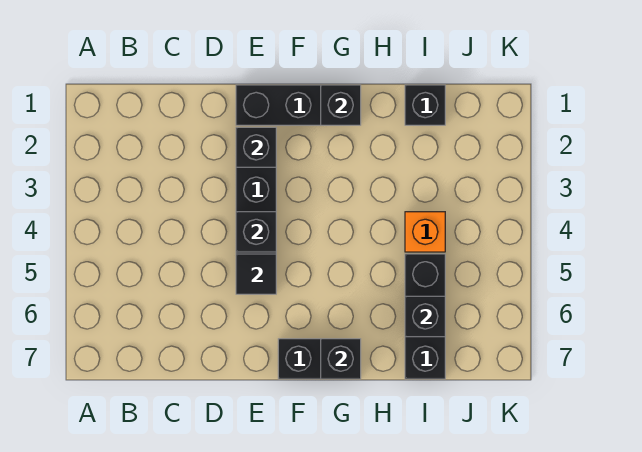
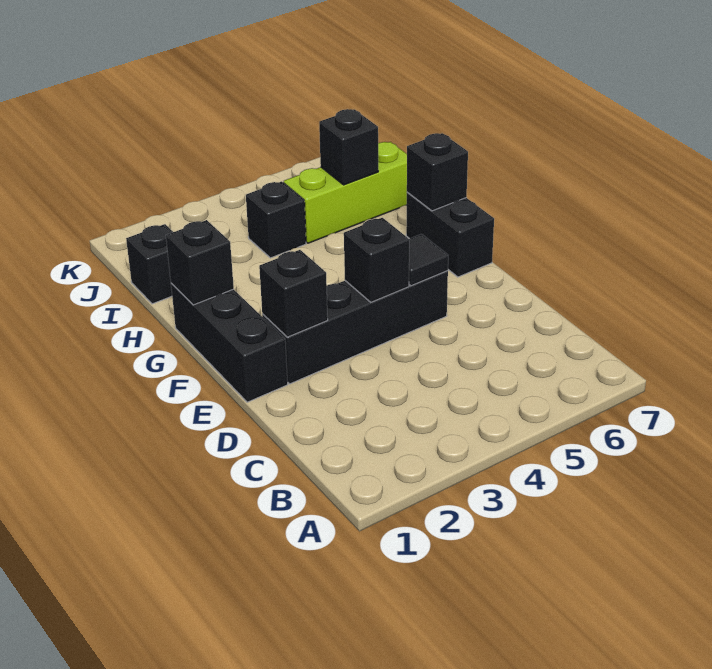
orange brick I4 level 1 -> black brick I4 level 1
black brick I5:I7 level 1 -> lime brick I5:I7 level 1

